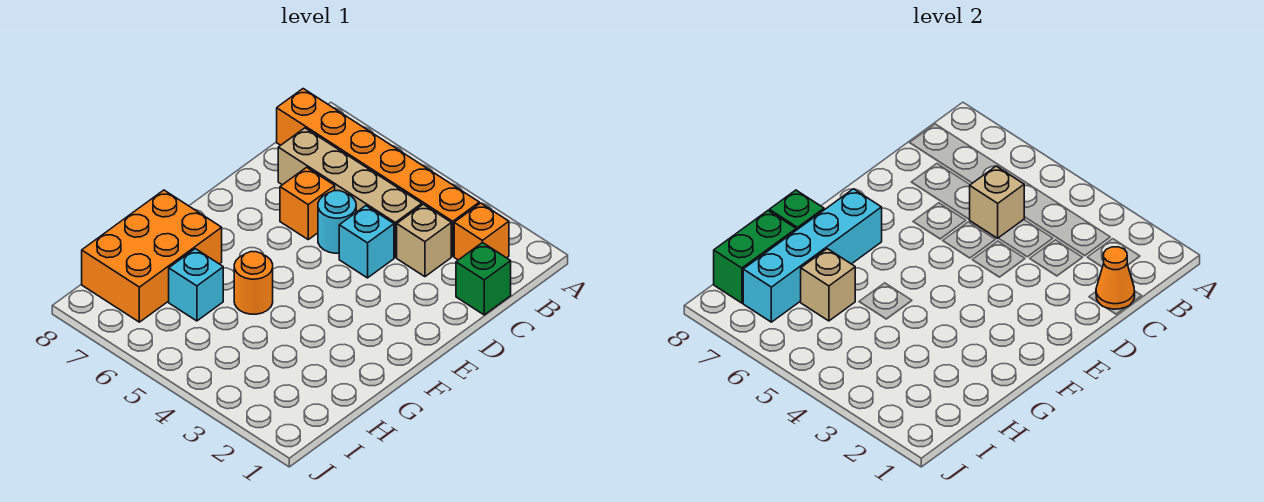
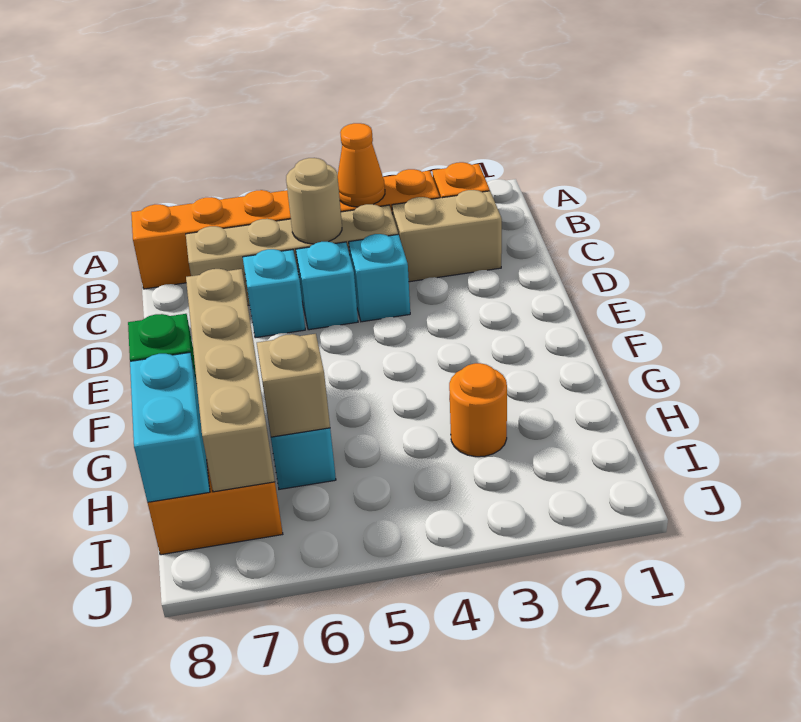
green brick C1 level 1 -> none
orange cone C1 level 2 -> orange cone B4 level 2
tan brick C3 level 1 -> tan brick C2:C3 level 1
tan brick C5 level 2 -> tan round brick C5 level 2
cyan round brick D5 level 1 -> cyan brick D5 level 1
orange brick D6 level 1 -> cyan brick D6 level 1
cyan brick F7:I7 level 2 -> tan brick F7:I7 level 2
orange round brick G5 level 1 -> orange round brick H3 level 1
green brick H8:I8 level 2 -> cyan brick H8:I8 level 2

